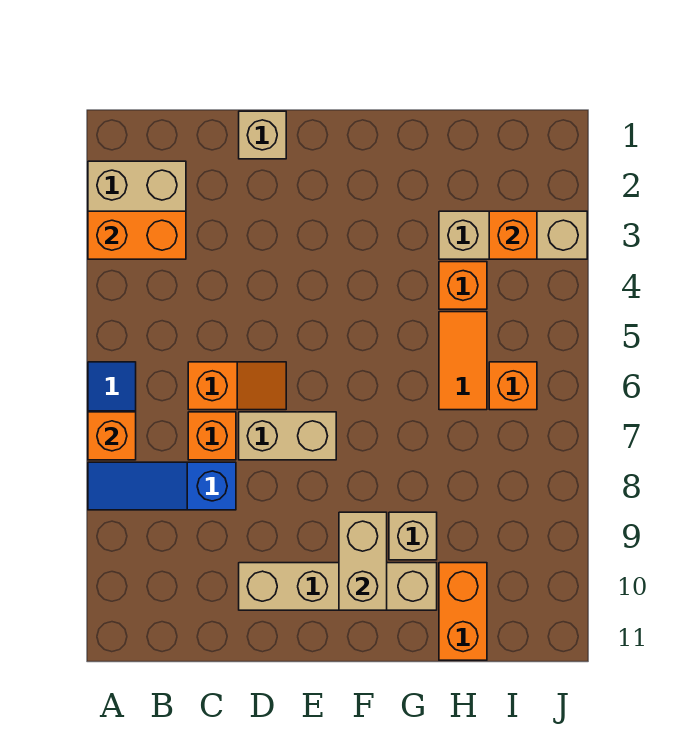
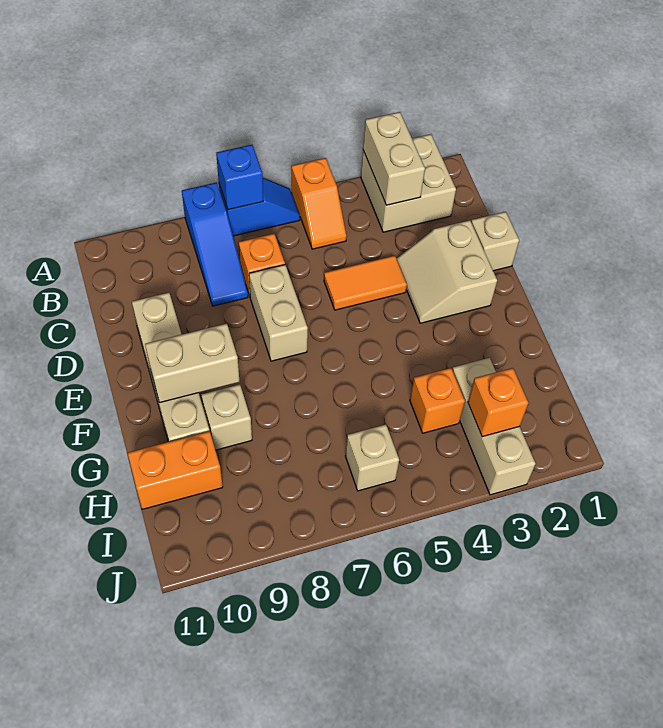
orange brick A3:B3 level 2 -> tan brick A3:B3 level 2
orange brick A7 level 2 -> blue brick A7 level 2
blue slope A8:C8 level 1 top C -> blue slope A8:C8 level 1 top A
orange slope C6:D6 level 1 top C -> orange slope A5:B5 level 1 top A
none -> tan slope D2:E3 level 1 top 2
orange tile H5:H6 level 1 -> orange tile D4:D5 level 1
orange brick I6 level 1 -> tan brick I6 level 1

